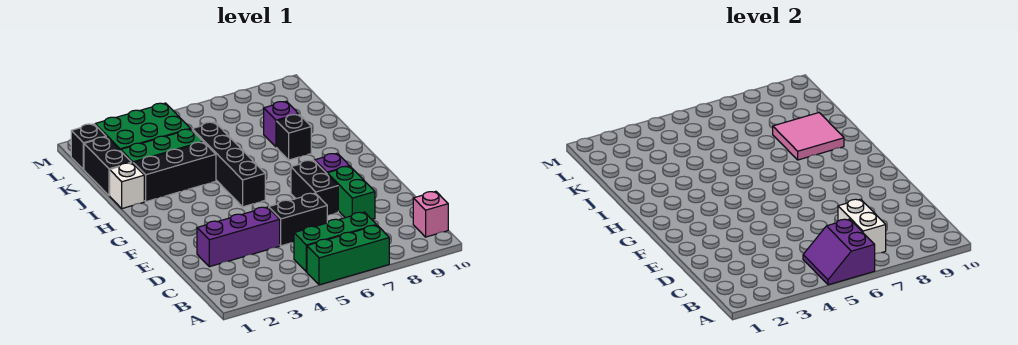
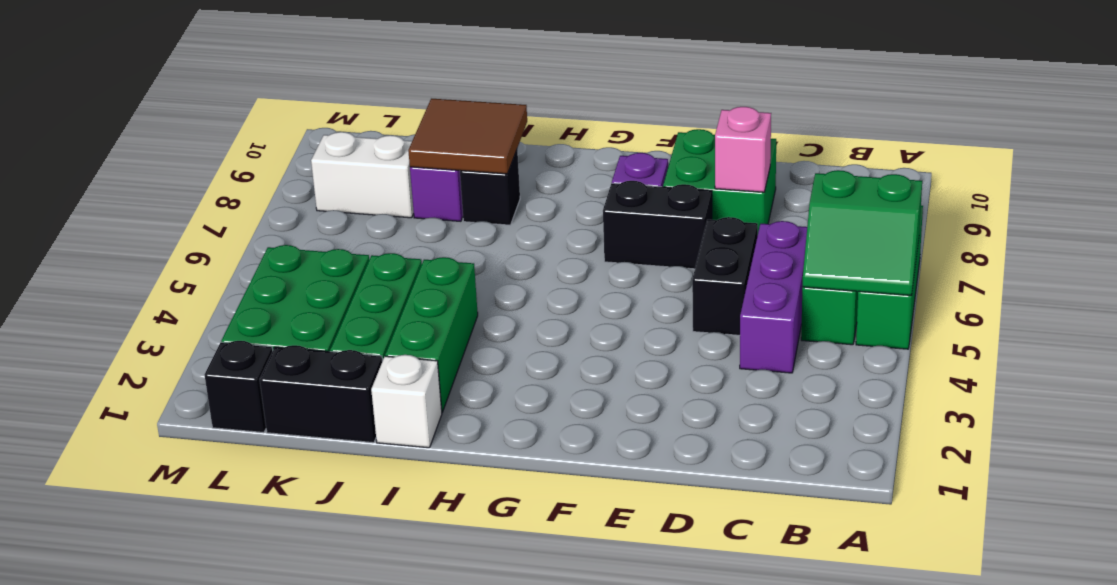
purple slope A5:B6 level 2 top 6 -> green slope A5:B6 level 2 top 6
white brick B7:C7 level 2 -> white brick K8:L8 level 1
pink brick B10 level 1 -> pink brick D8 level 2
purple brick D2:D4 level 1 -> purple brick C4:C6 level 1
green brick D8:E8 level 1 -> green brick D8:E9 level 1
black brick G5:J5 level 1 -> none
black brick I2:I4 level 1 -> green brick I2:I4 level 1
pink tile I8:J9 level 2 -> brown tile I8:J9 level 2

